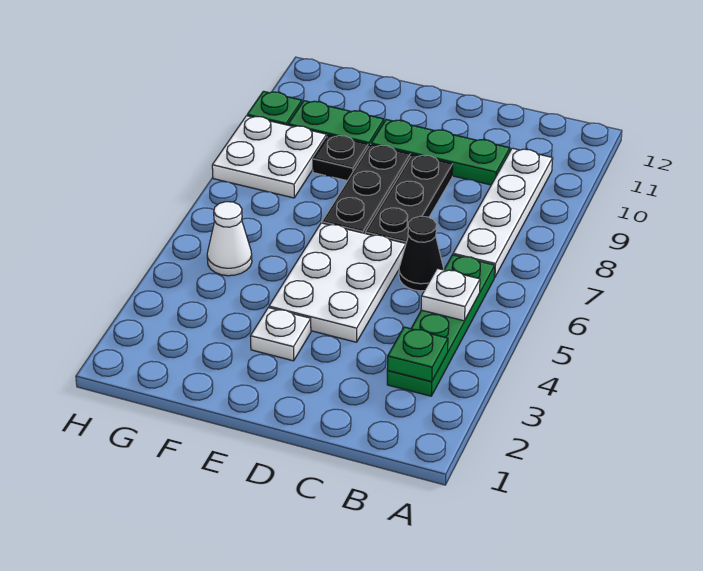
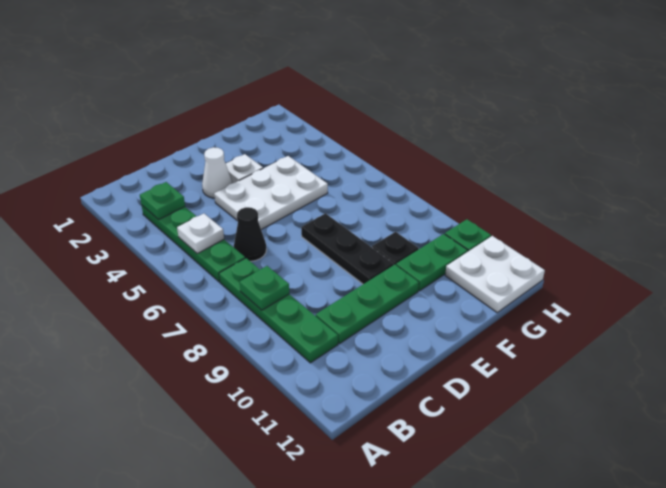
white plate B7:B10 level 1 -> green plate B7:B10 level 1
none -> green plate B8 level 2
white plate D4:E6 level 1 -> white plate D4:F5 level 1
black plate D7:D9 level 1 -> none
white cone G5 level 1 -> white cone D3 level 1
white plate G8:H9 level 1 -> white plate G11:H12 level 1

